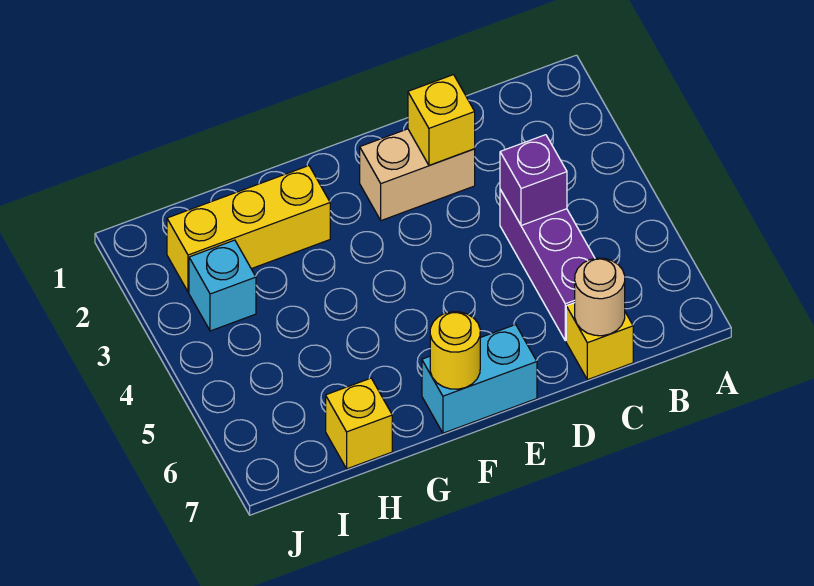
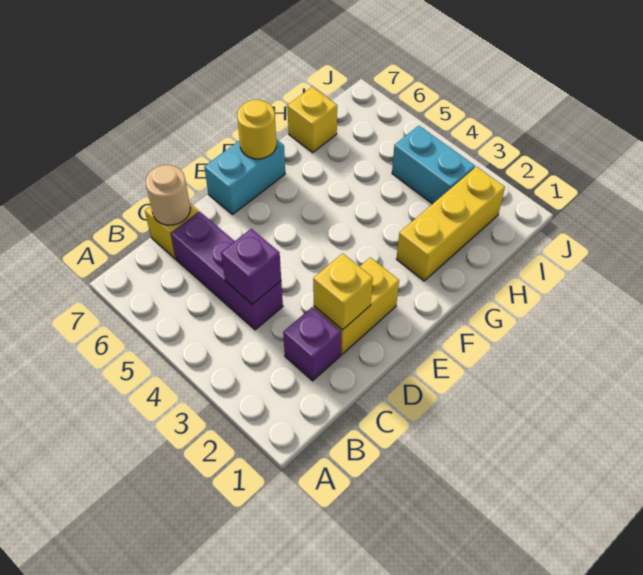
none -> purple brick C2 level 1
tan brick D2:E2 level 1 -> yellow brick D2:E2 level 1
cyan brick I3 level 1 -> cyan brick I3:I4 level 1

